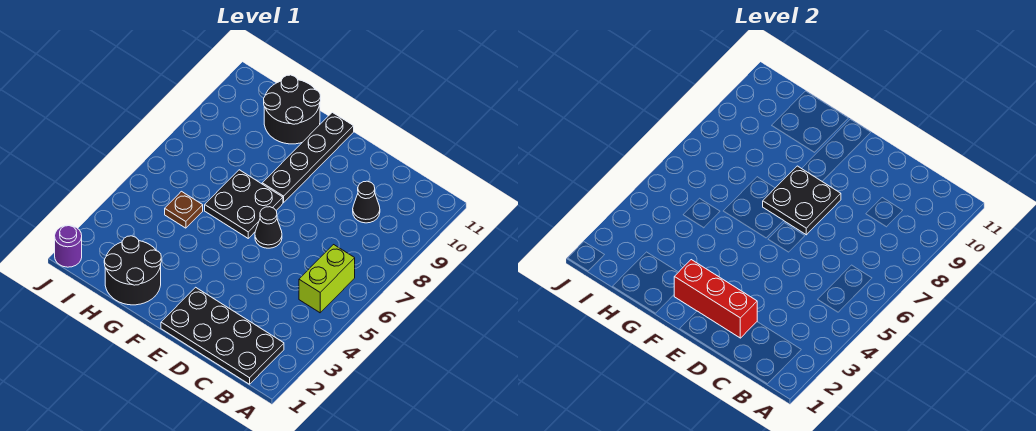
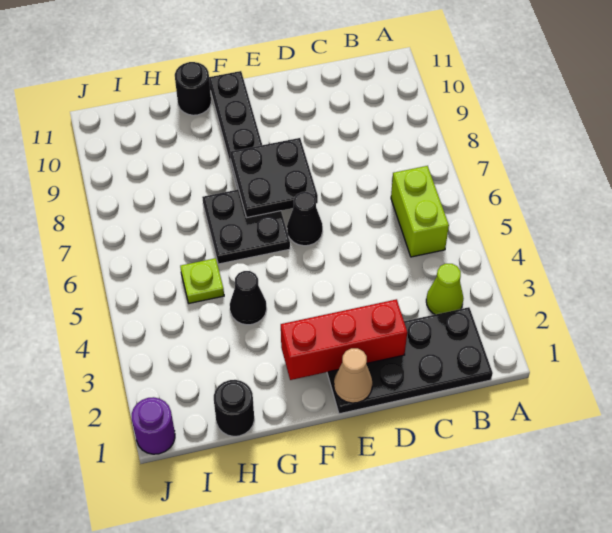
none -> lime cone B3 level 1
black cone C9 level 1 -> black cone G4 level 1
none -> tan cone E1 level 2
black round brick G1:H2 level 1 -> black round brick H1 level 1
black round brick G10:H11 level 1 -> black round brick G11 level 1
brown plate H5 level 1 -> lime plate H5 level 1

